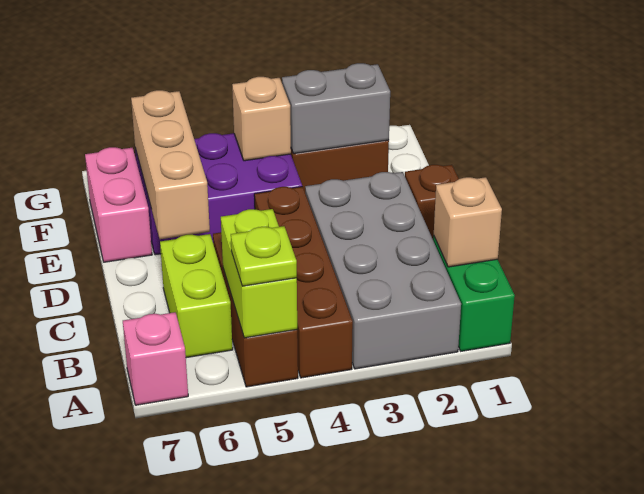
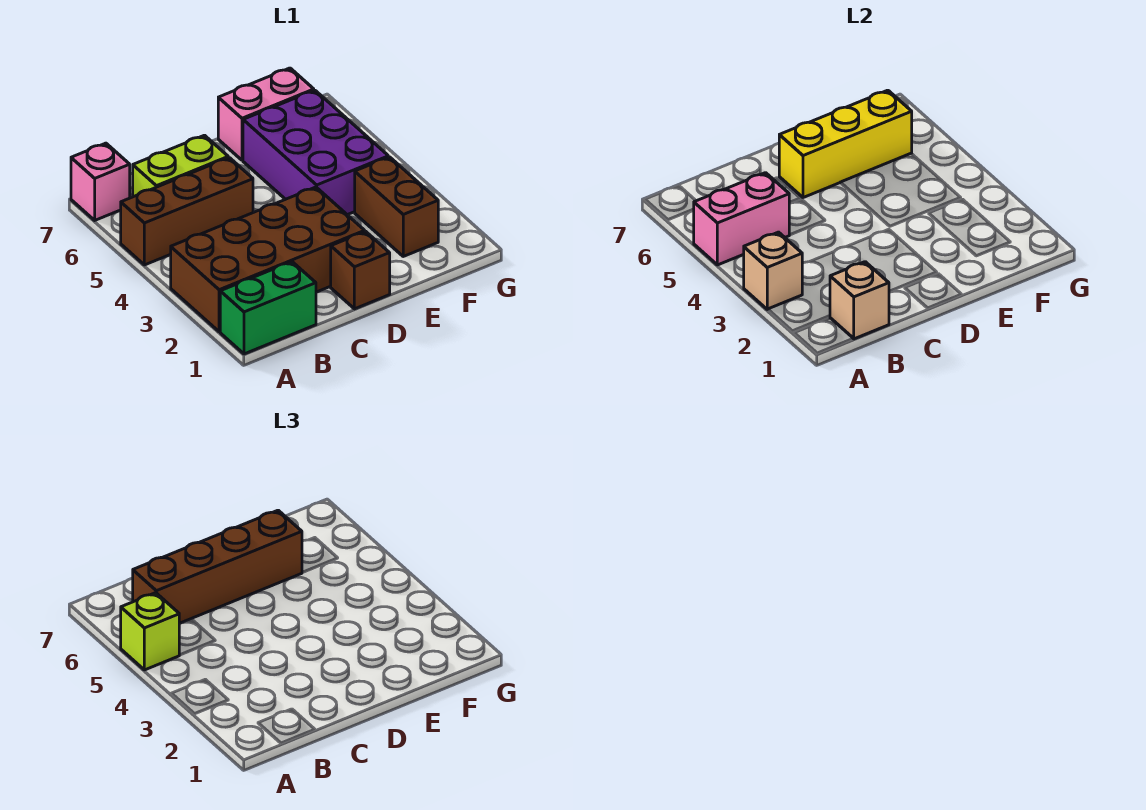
grey brick A2:D3 level 1 -> brown brick A2:D3 level 1
brown brick A4:D4 level 1 -> brown brick B6:E6 level 3
lime brick A5:B5 level 2 -> pink brick A5:B5 level 2
lime plate A5 level 3 -> lime brick A5 level 3
tan brick D6:F6 level 2 -> yellow brick D6:F6 level 2
grey brick F2:F3 level 2 -> none
tan brick F4 level 2 -> tan brick A3 level 2

